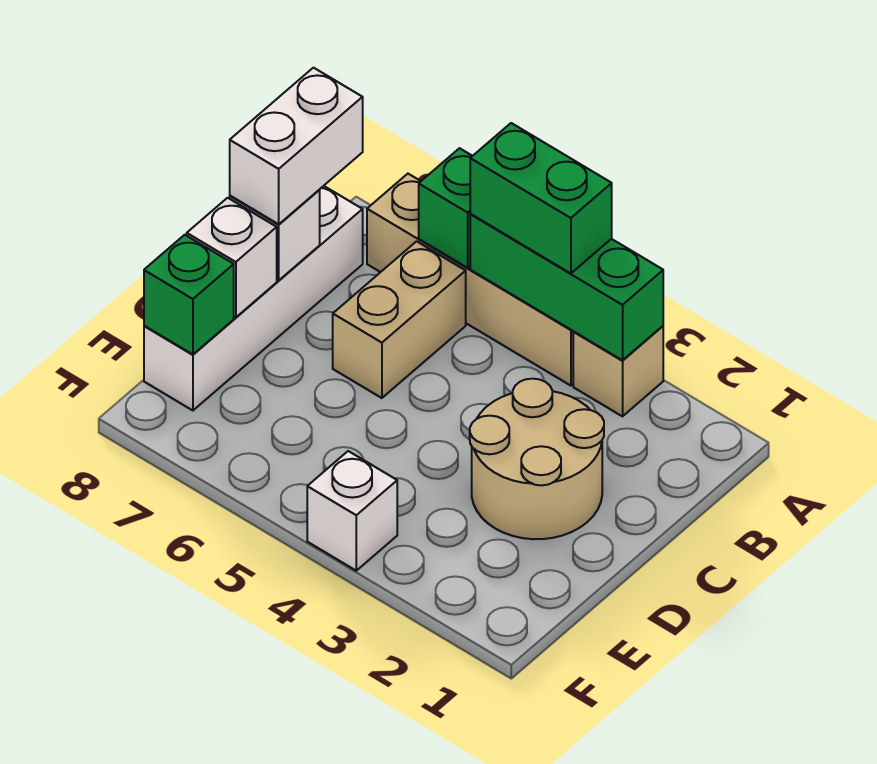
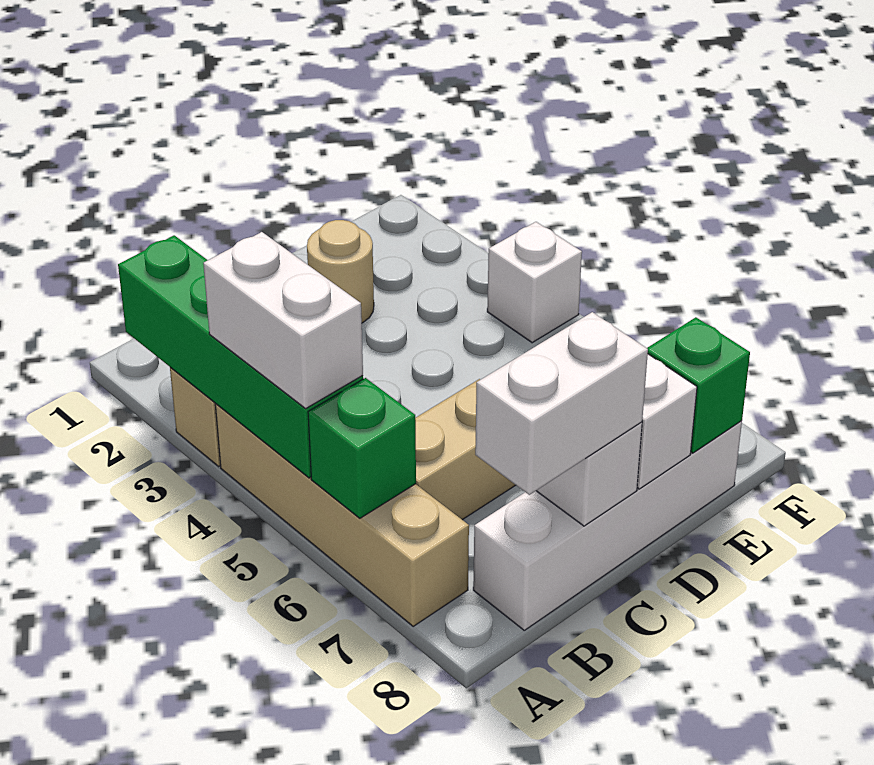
green brick A3:A5 level 2 -> green brick A2:A5 level 2
green brick A4:A5 level 3 -> white brick A4:A5 level 3
tan round brick C2:D3 level 1 -> tan round brick D2 level 1

